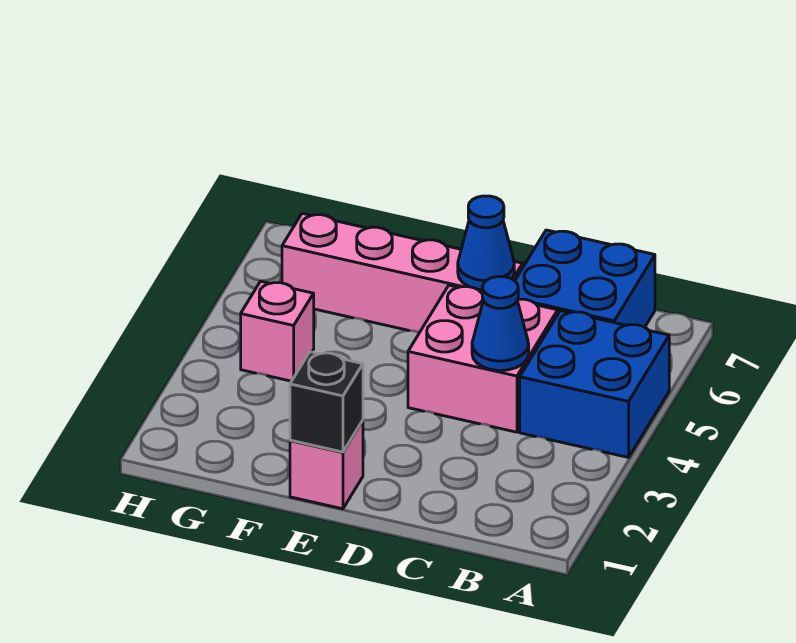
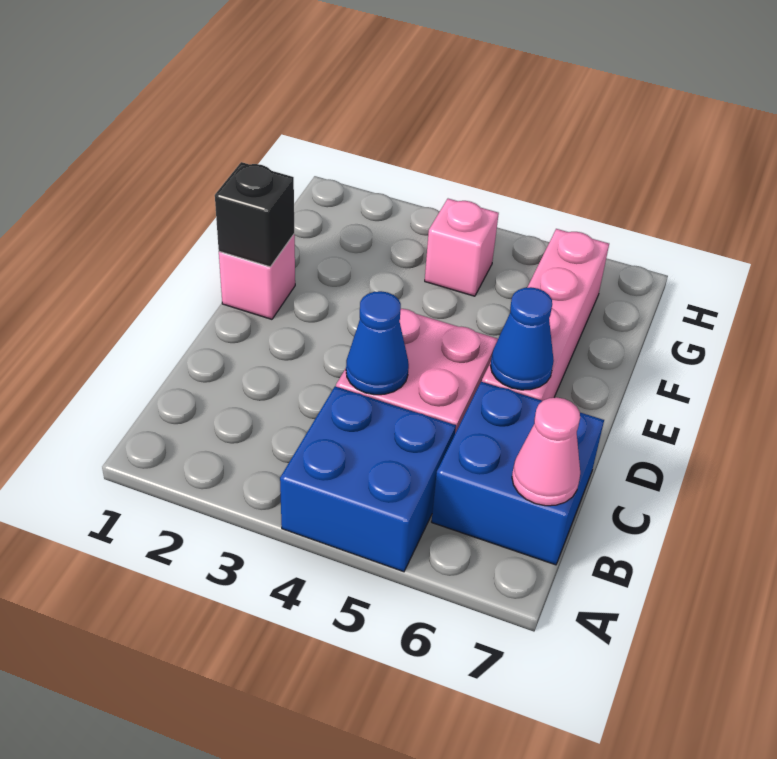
none -> pink cone B7 level 2

